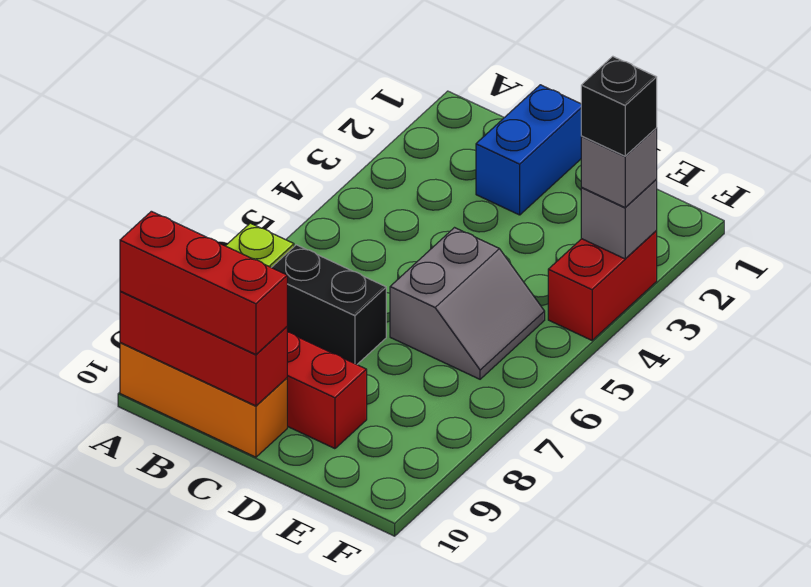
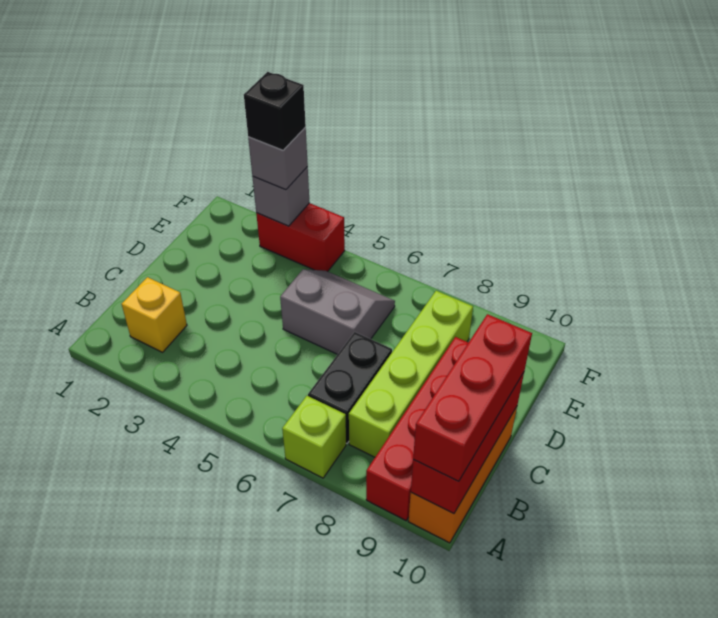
none -> yellow brick B2 level 1
none -> lime brick B8:E8 level 1
blue brick C1:C2 level 1 -> none

